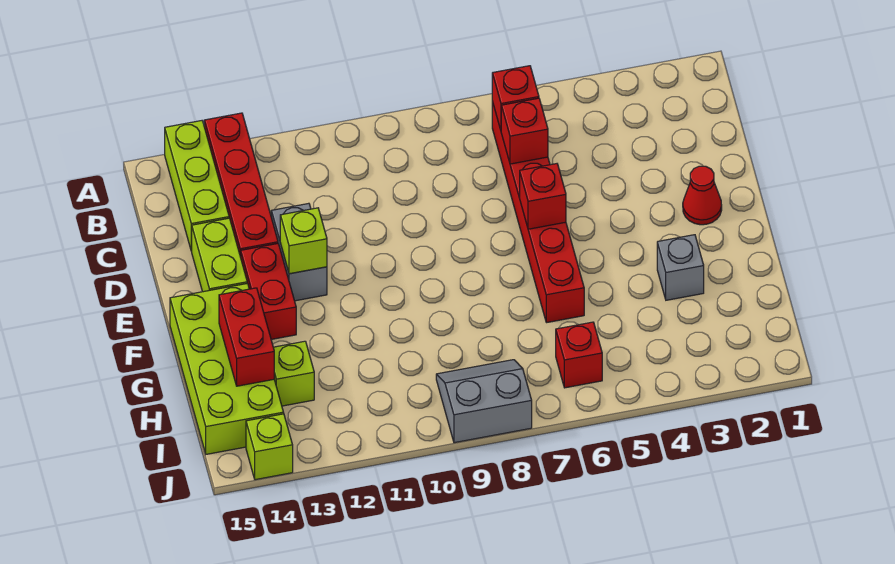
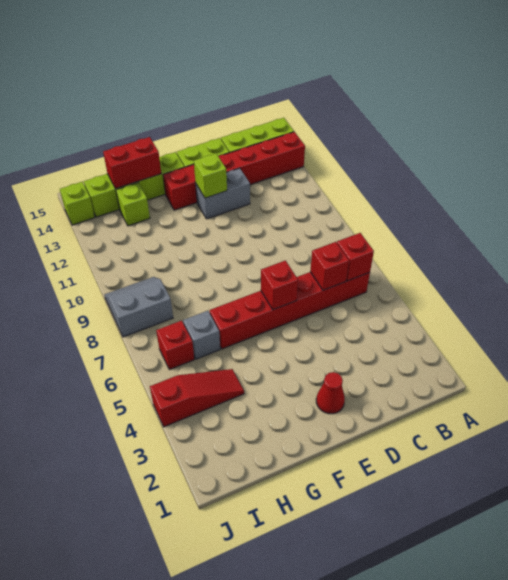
lime brick F14:I15 level 1 -> lime brick F14:I14 level 1
grey brick G3 level 1 -> grey brick H6 level 1
none -> red slope H4:J4 level 1 top J
grey slope I8:J9 level 1 top J -> grey slope I8:J9 level 1 top 8

